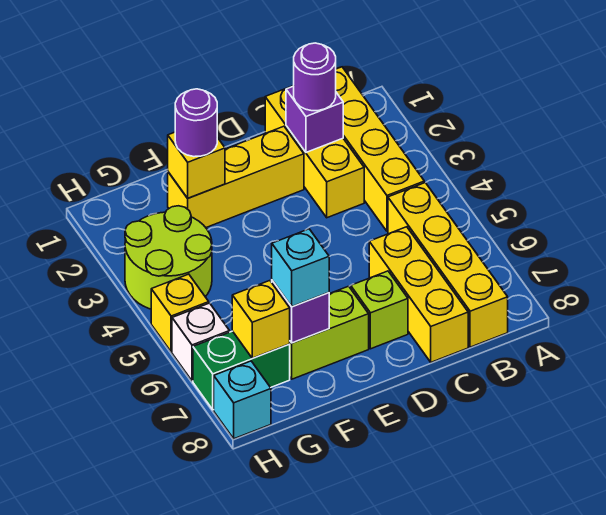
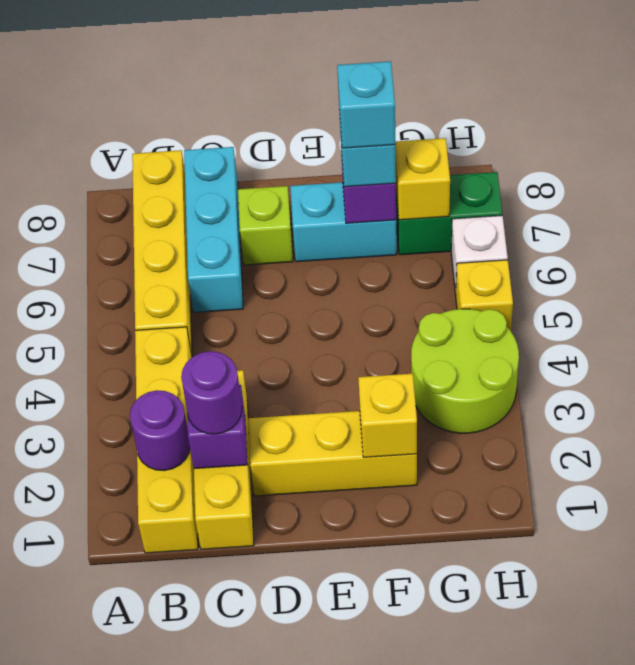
yellow brick C6:C8 level 1 -> cyan brick C6:C8 level 1
lime brick E7:F7 level 1 -> cyan brick E7:F7 level 1
purple round brick F2 level 3 -> purple round brick B2 level 2
cyan brick H8 level 1 -> cyan brick F7 level 4

